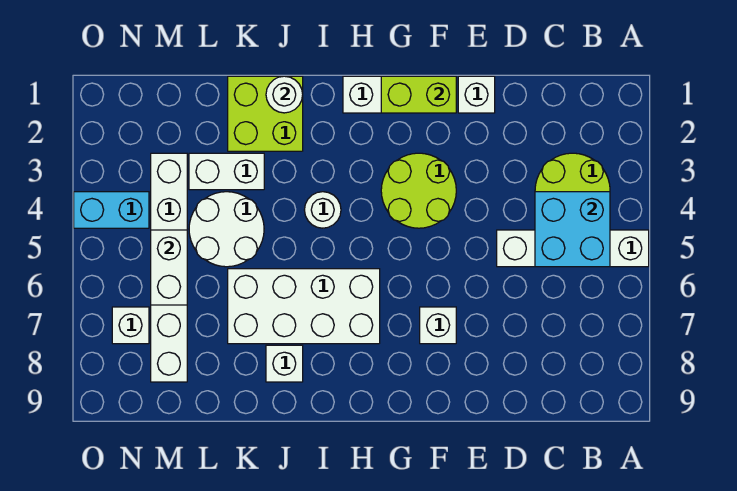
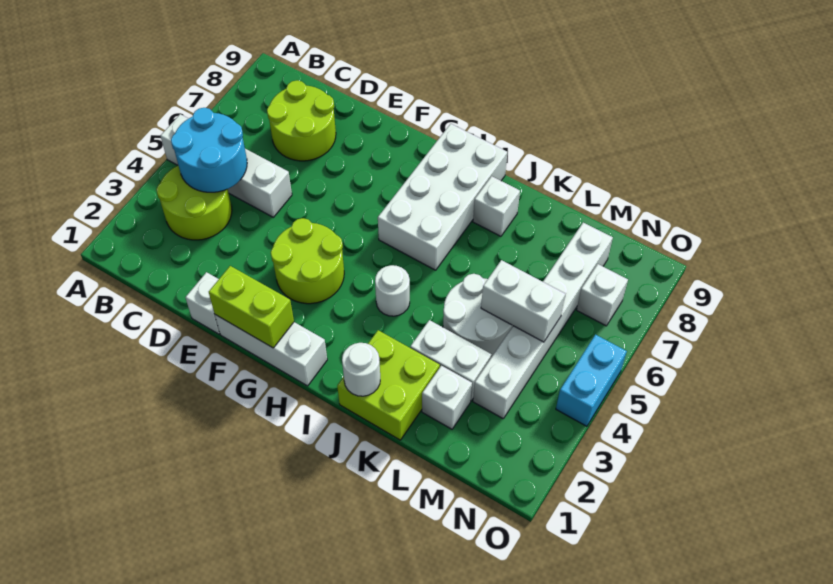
cyan brick B4:C5 level 2 -> cyan round brick B4:C5 level 2
none -> lime round brick C7:D8 level 1
white brick F7 level 1 -> white brick L2 level 1
white brick H6:K7 level 1 -> white brick H6:I9 level 1
white brick M5:M6 level 2 -> white brick L5:M5 level 2
cyan brick N4:O4 level 1 -> cyan brick O4:O5 level 1

